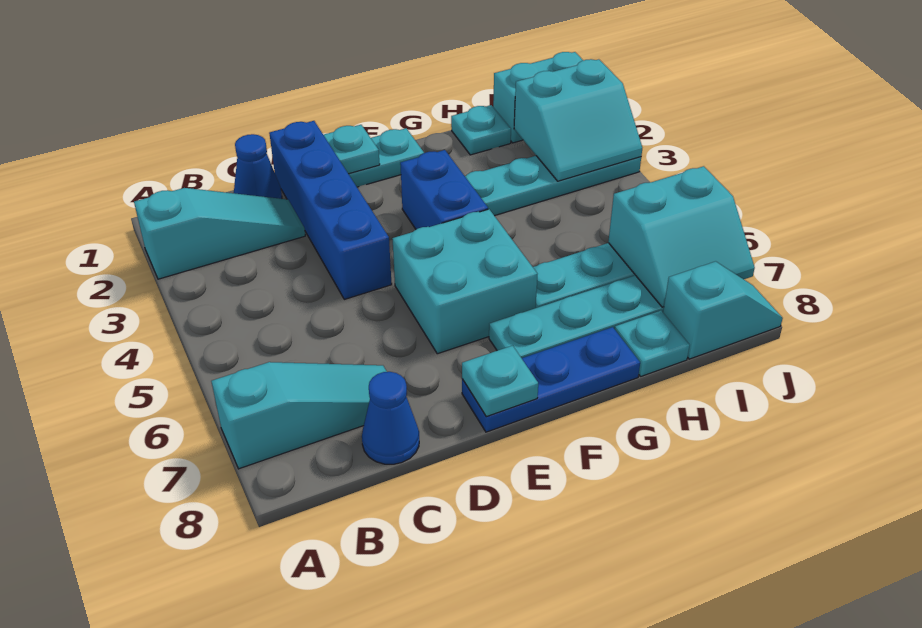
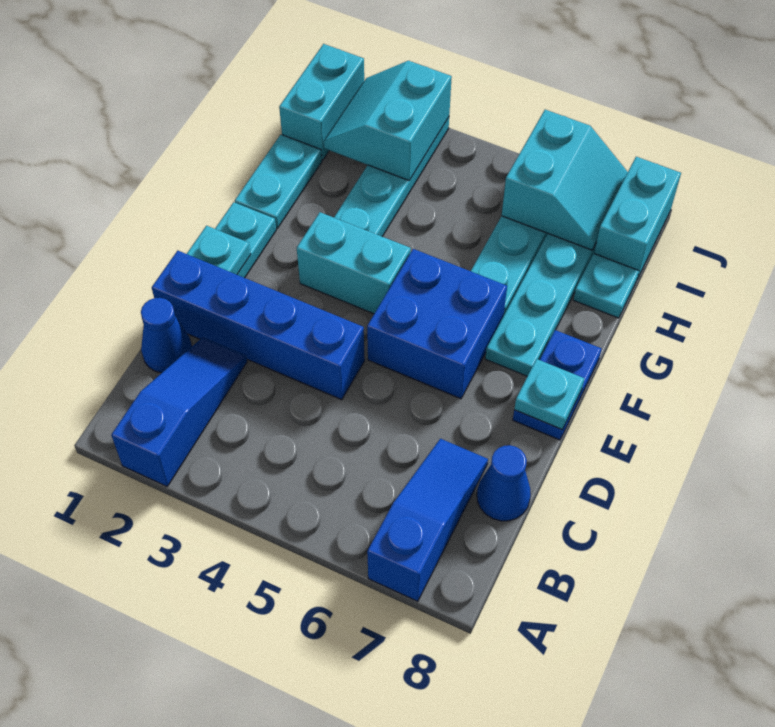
cyan slope A2:C2 level 1 top A -> blue slope A2:C2 level 1 top A
cyan slope A7:C7 level 1 top A -> blue slope A7:C7 level 1 top A
cyan brick E5:F6 level 1 -> blue brick E5:F6 level 1
blue plate E8:G8 level 1 -> blue plate E8:F8 level 1
blue brick F3:F4 level 1 -> cyan brick F3:F4 level 1
cyan plate H1 level 1 -> cyan plate G1:H1 level 1
cyan slope I2:J3 level 2 top 2 -> cyan slope I2:J3 level 2 top 3
cyan slope I8:J8 level 1 top I -> cyan brick I8:J8 level 1

